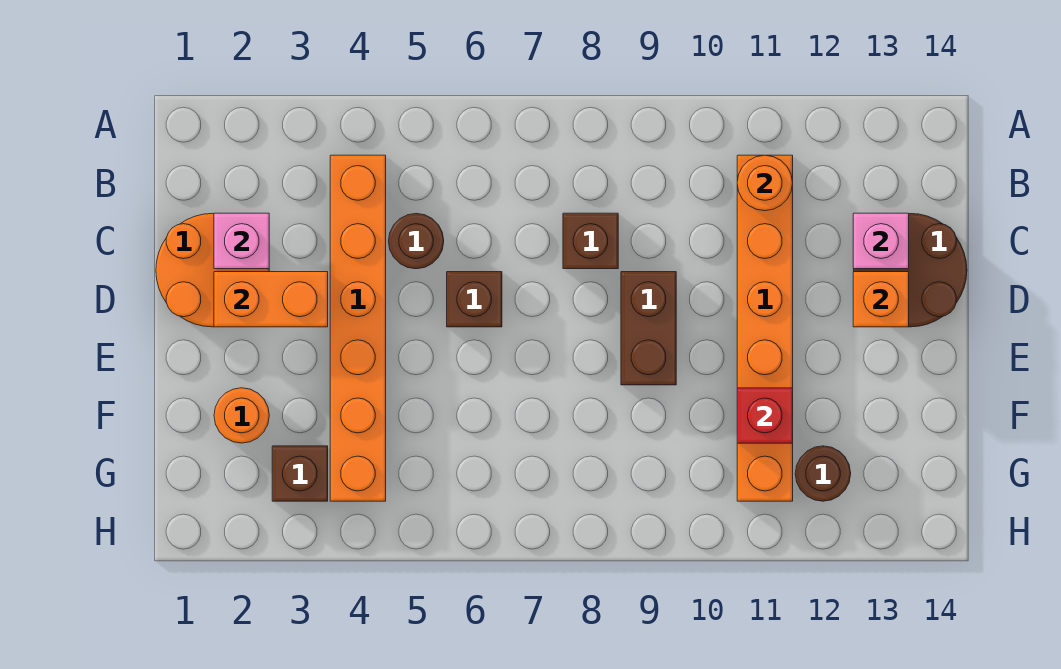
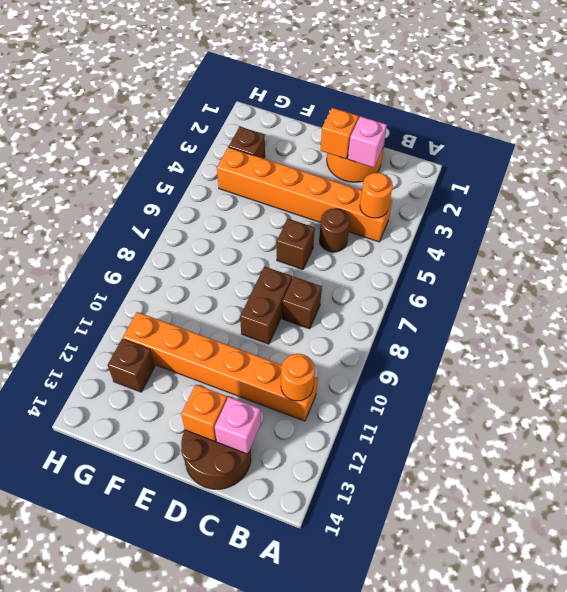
orange brick D2:D3 level 2 -> orange brick D2 level 2
brown brick D9:E9 level 1 -> brown brick D8:D9 level 1
orange round brick F2 level 1 -> orange round brick B4 level 2
red brick F11 level 2 -> none
brown round brick G12 level 1 -> brown brick G12 level 1

